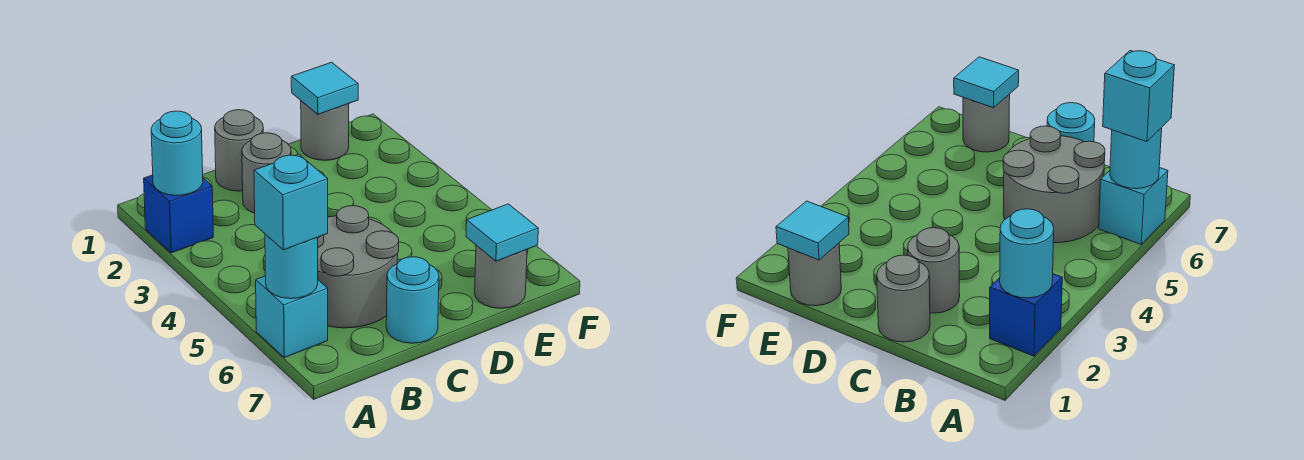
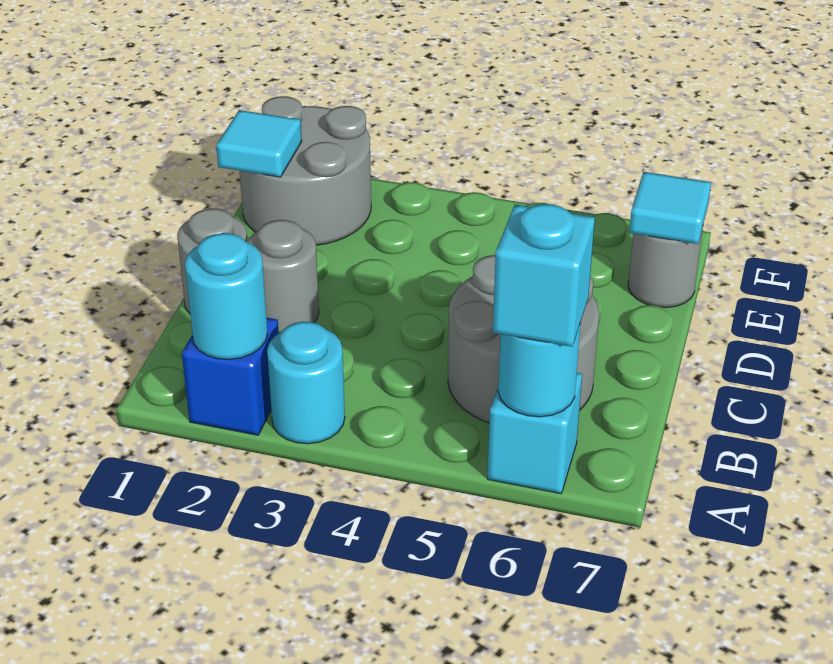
cyan round brick C7 level 1 -> cyan round brick A3 level 1
grey round brick E1 level 1 -> grey round brick E1:F2 level 1

